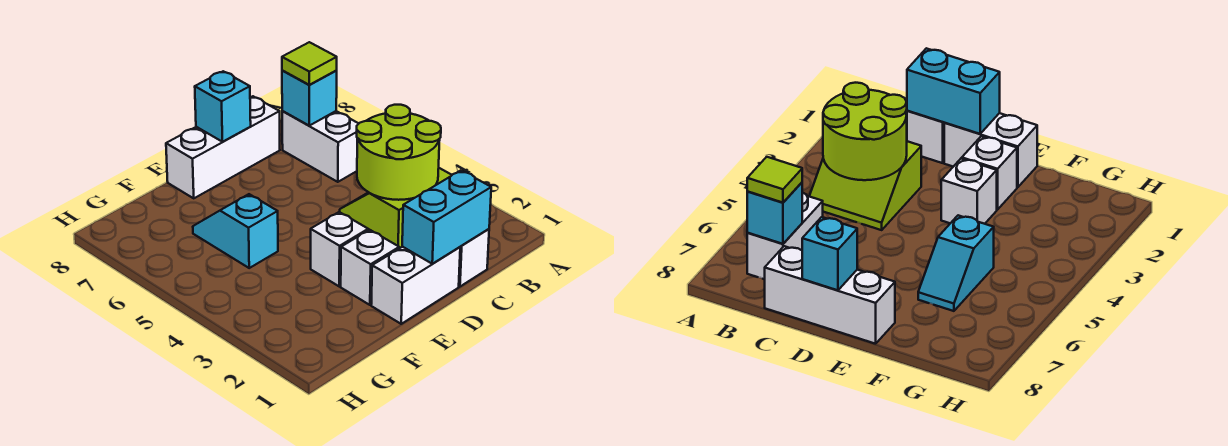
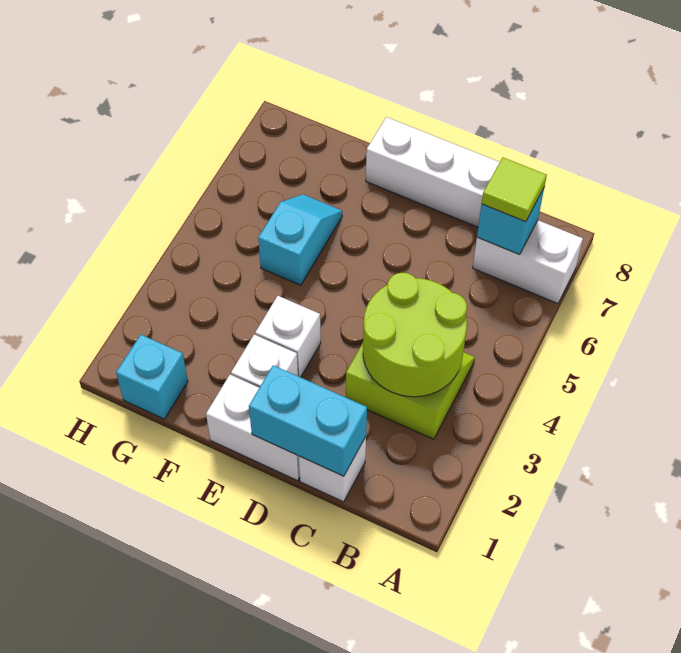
white brick B6:B7 level 1 -> white brick A7:B7 level 1
cyan brick D8 level 2 -> cyan brick G1 level 1

